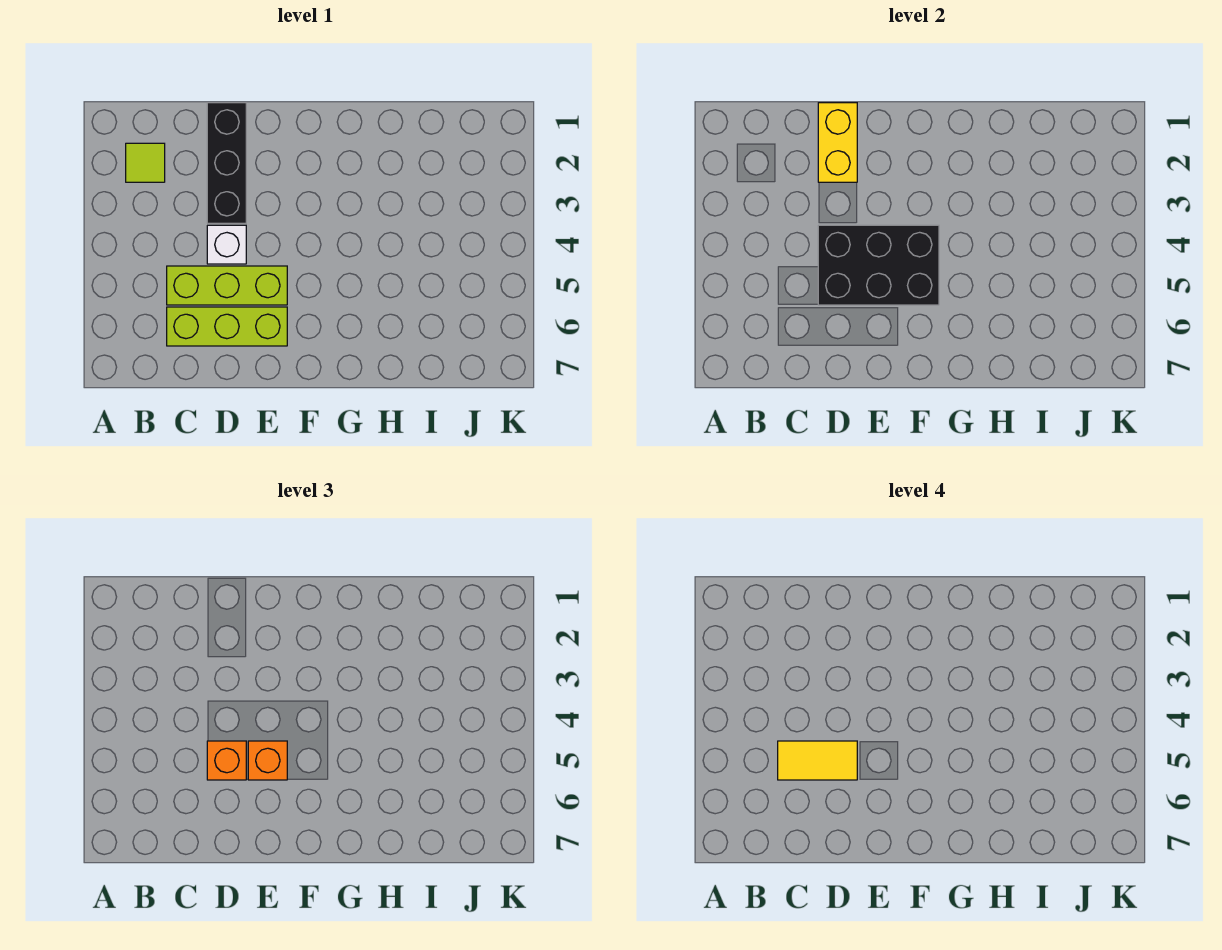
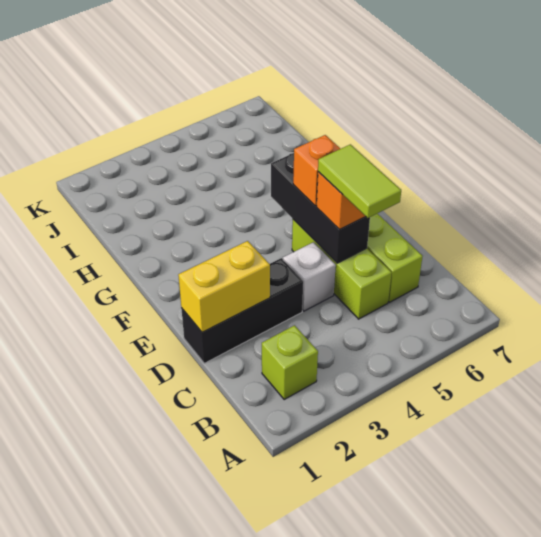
lime tile B2 level 1 -> lime brick B2 level 1
yellow tile C5:D5 level 4 -> lime tile C5:D5 level 4
black brick D4:F5 level 2 -> black brick D5:F5 level 2

